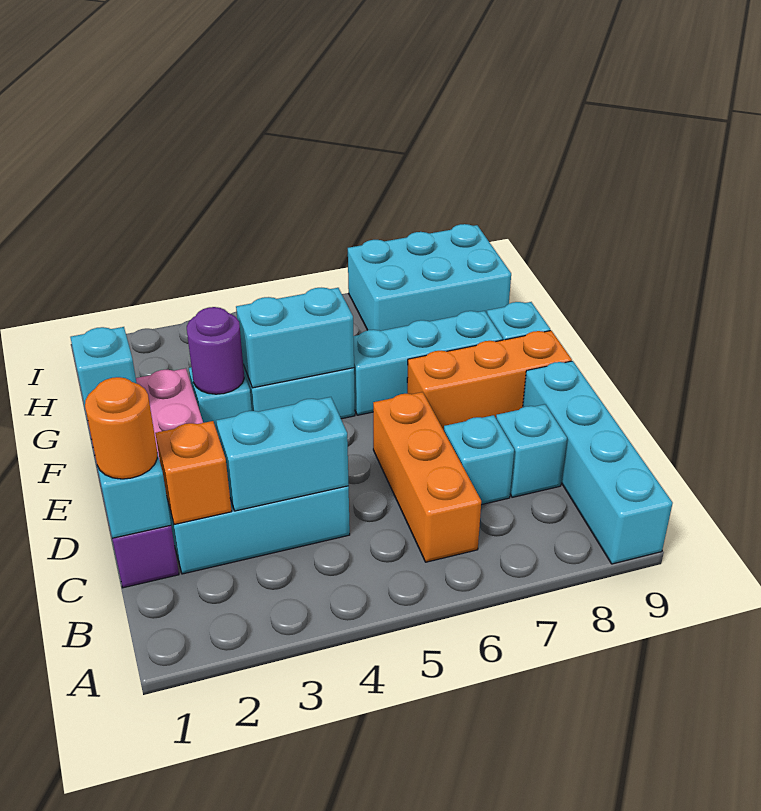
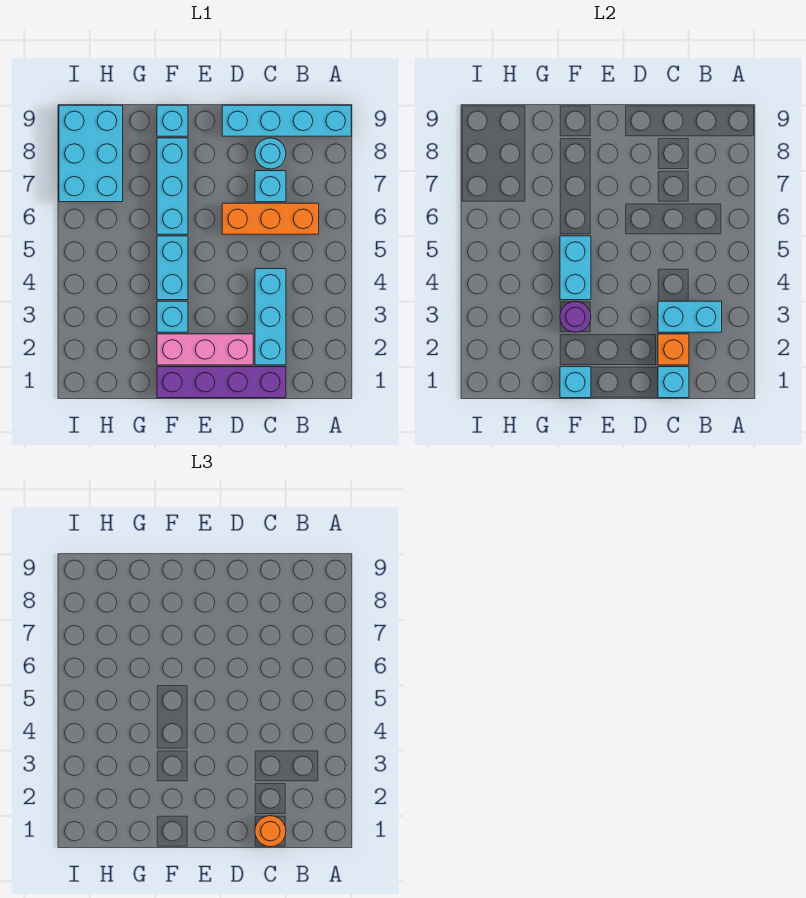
cyan brick C3:C4 level 2 -> cyan brick B3:C3 level 2
cyan brick C8 level 1 -> cyan round brick C8 level 1
orange brick E7:E9 level 1 -> none

